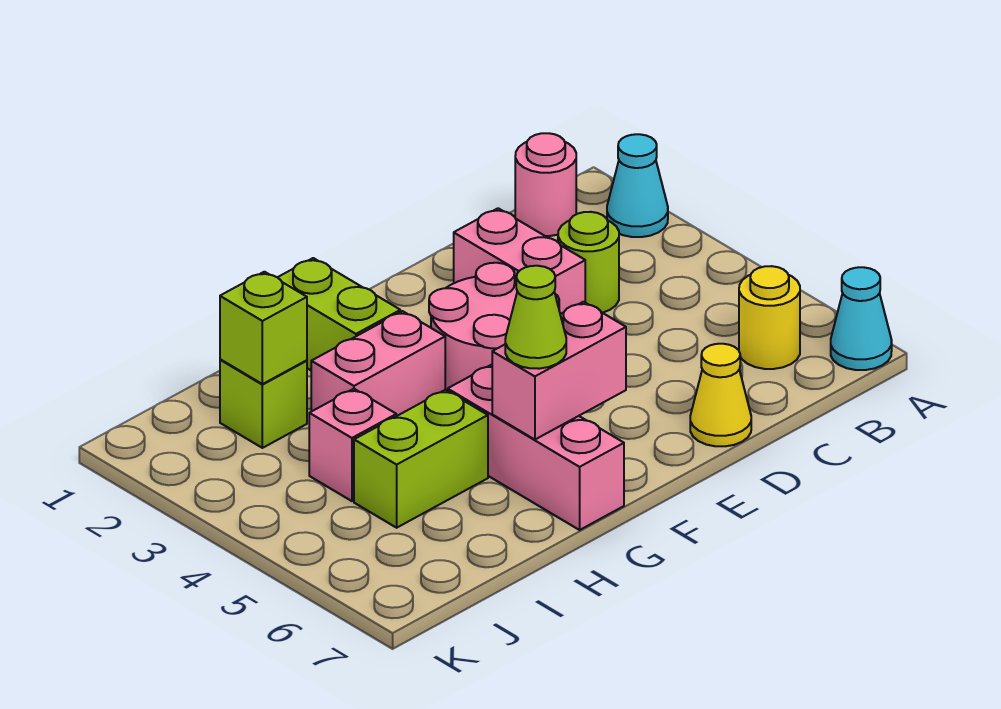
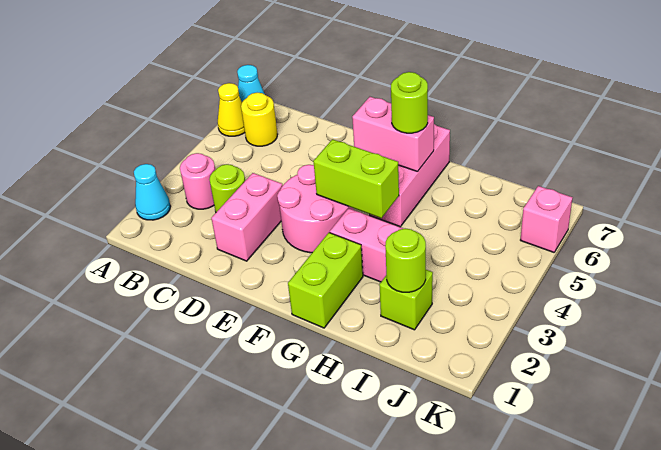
pink round brick B1 level 1 -> pink round brick B3 level 1
yellow cone D7 level 1 -> yellow cone A6 level 1
lime cone G6 level 3 -> lime round brick G6 level 3
lime brick H5:I5 level 1 -> lime brick F4:G4 level 2
lime brick I2 level 2 -> lime round brick I2 level 2
pink brick I4 level 1 -> pink brick K6 level 1

